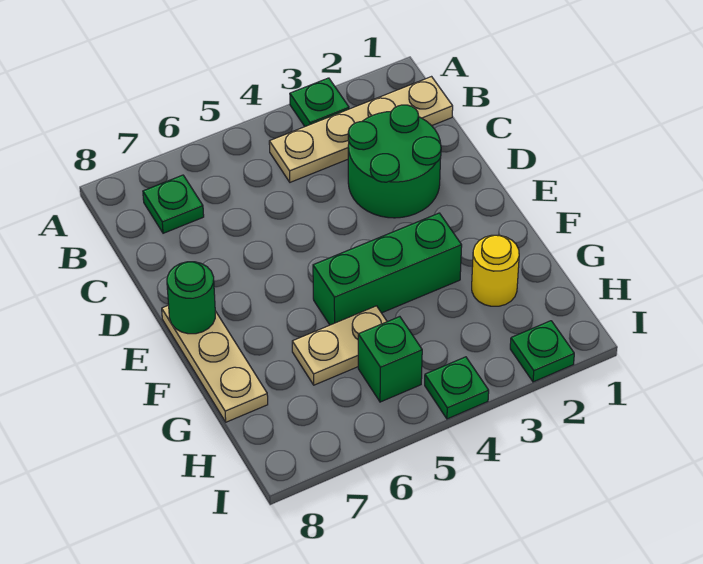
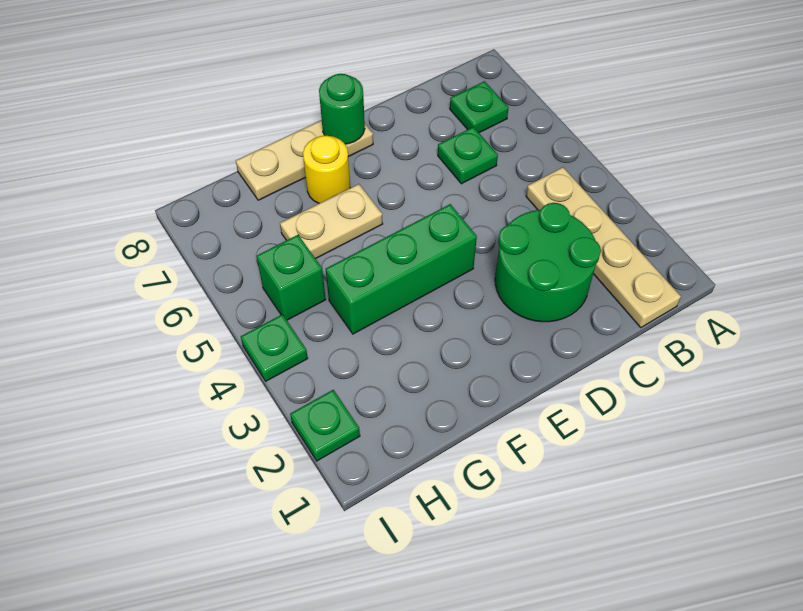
green plate A3 level 1 -> green plate C6 level 1
green brick F3:F5 level 1 -> green brick E4:G4 level 1
yellow round brick G2 level 1 -> yellow round brick F7 level 1
tan plate G5:G6 level 1 -> tan plate F6:G6 level 1

